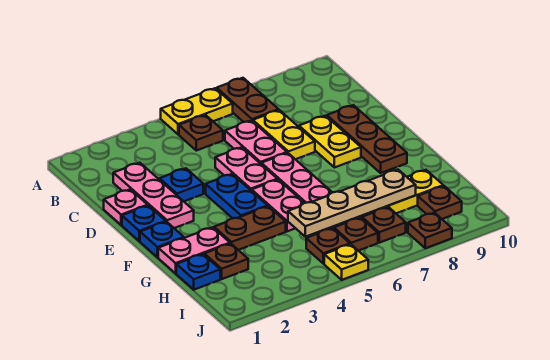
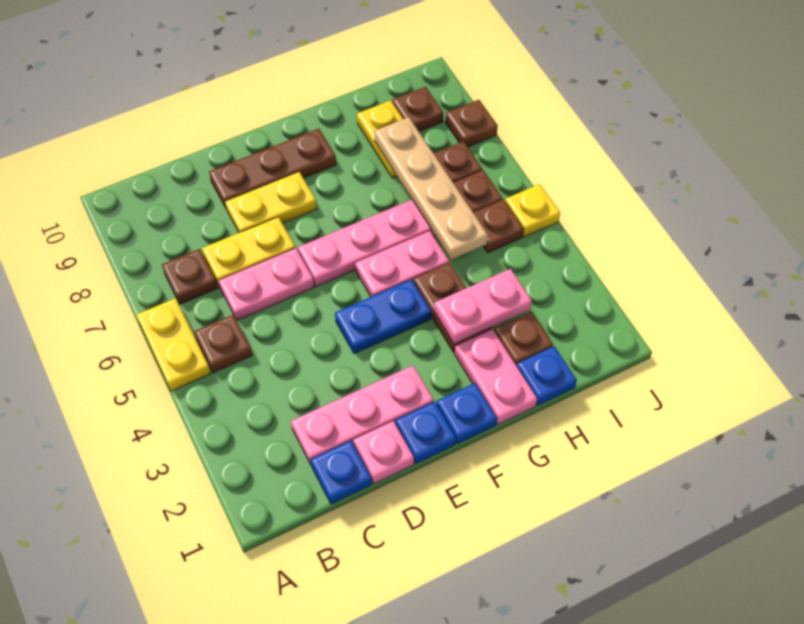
brown plate A7:B7 level 1 -> brown plate B7 level 1
blue plate D3 level 1 -> blue plate C1 level 1
pink plate D5:E5 level 1 -> pink plate G3:H3 level 2

